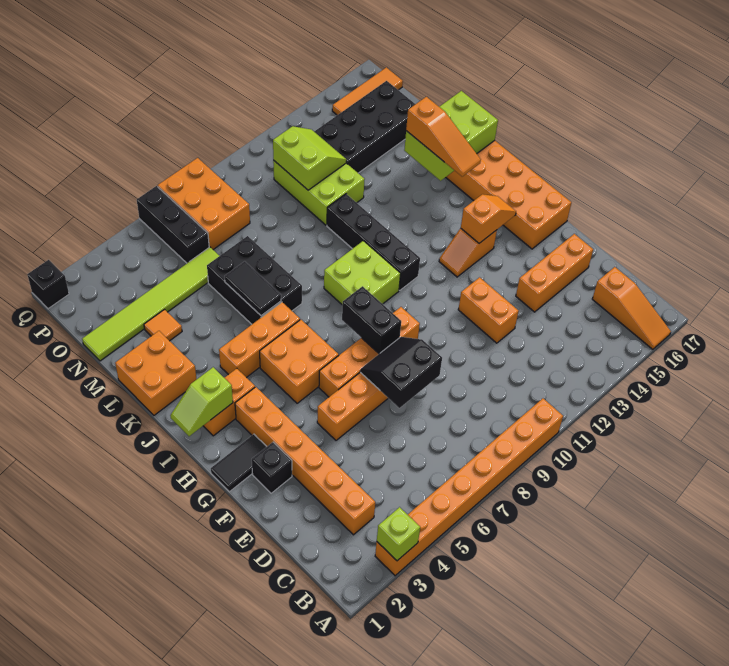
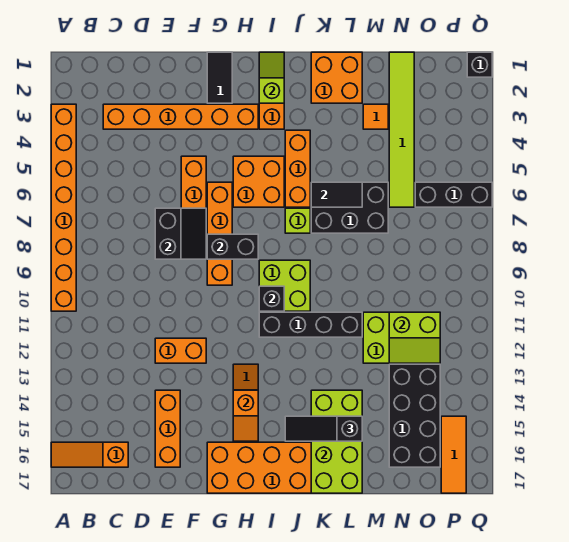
lime brick A3 level 2 -> lime brick J7 level 1
black brick F2 level 1 -> black brick I10 level 2
orange slope J15:L15 level 3 top L -> black slope J15:L15 level 3 top L
lime brick K15:L17 level 2 -> lime brick K14:L17 level 2
orange brick O7:Q8 level 1 -> none

